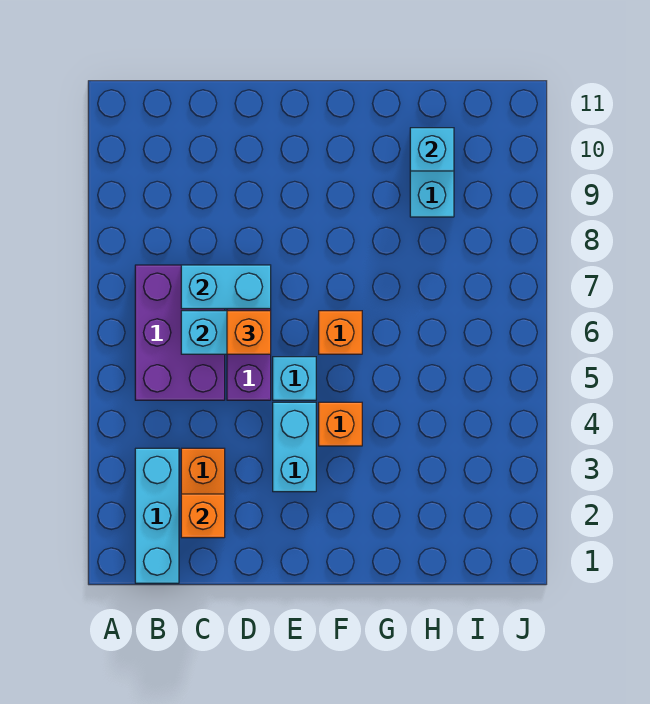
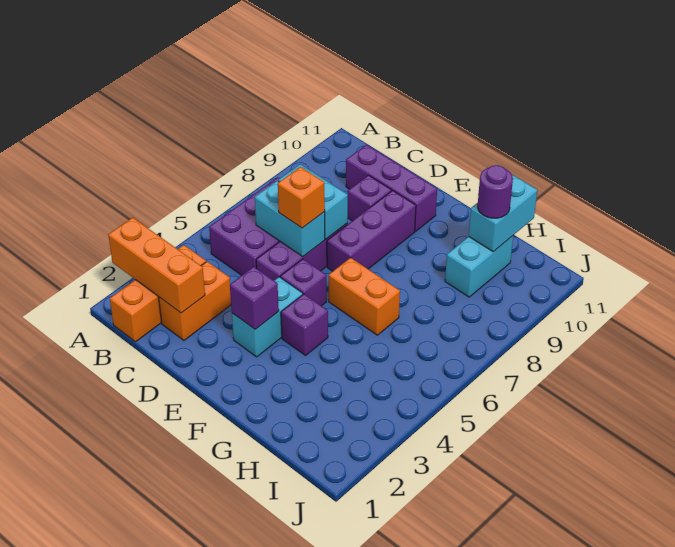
cyan brick B1:B3 level 1 -> orange brick B1:B3 level 1
orange brick C2 level 2 -> orange brick A2:C2 level 2
none -> purple brick C10:E10 level 1
none -> purple brick D9 level 1
none -> purple brick E3 level 2
cyan brick E5 level 1 -> purple brick E5 level 1
none -> purple brick E7:E9 level 1
orange brick F4 level 1 -> purple brick F4 level 1
orange brick F6 level 1 -> orange brick F6:G6 level 1
cyan brick H10 level 2 -> cyan brick H10:H11 level 2
none -> purple round brick H10 level 3

